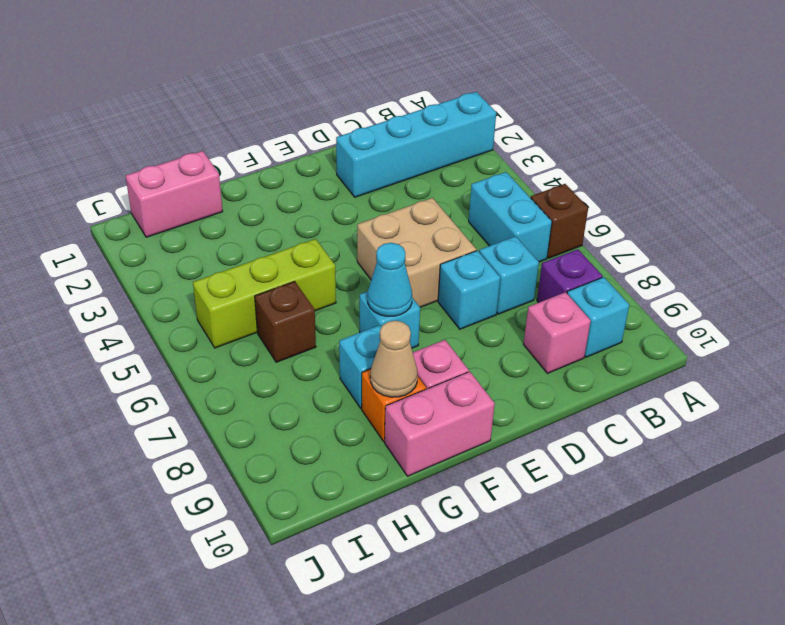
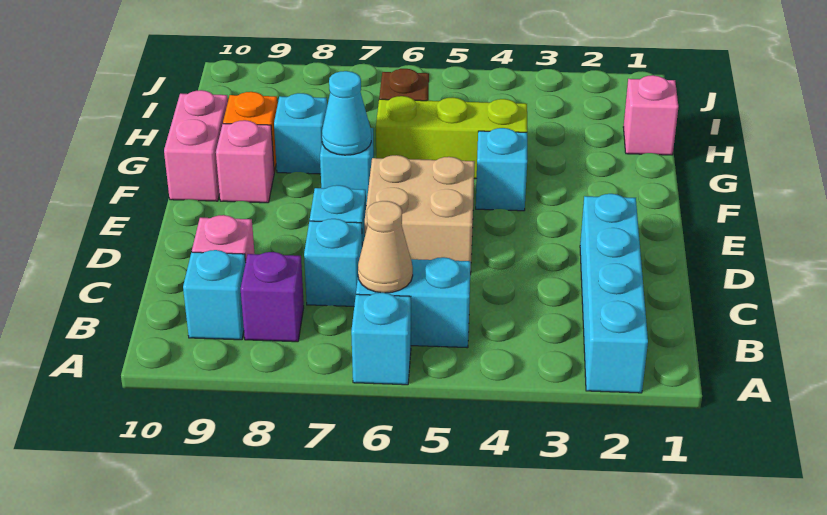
brown brick A6 level 1 -> cyan brick A6 level 1
none -> cyan brick F4 level 1
lime brick G5:I5 level 1 -> lime brick G4:G6 level 1
tan cone G9 level 2 -> tan cone B6 level 2
pink brick H1:I1 level 1 -> pink brick H1 level 1

